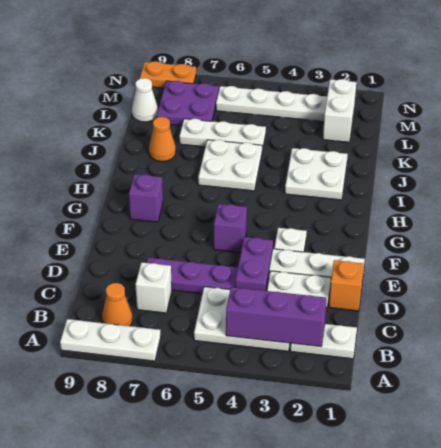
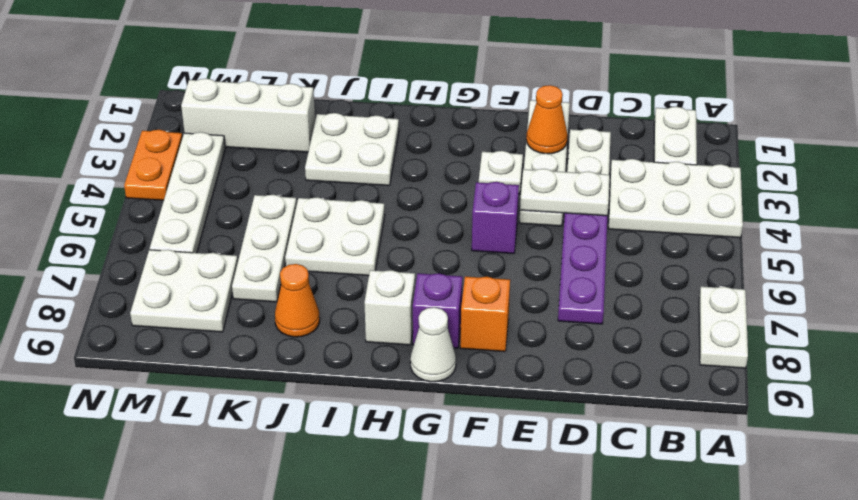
white plate A7:A9 level 1 -> white plate A7:A8 level 1
purple brick B2:B4 level 2 -> none
white plate B3:C5 level 1 -> white plate A3:C4 level 1
orange cone B8 level 1 -> orange cone E2 level 2
white brick C7 level 1 -> white brick H8 level 1
orange brick D1 level 1 -> orange brick F8 level 1
purple plate D4:E4 level 2 -> white plate D4:E4 level 2
white brick L2:M2 level 1 -> white brick K2:M2 level 1
purple plate L7:M8 level 1 -> white plate L7:M8 level 1
white cone L9 level 1 -> white cone G9 level 1
orange plate N8:N9 level 1 -> orange plate N3:N4 level 1

